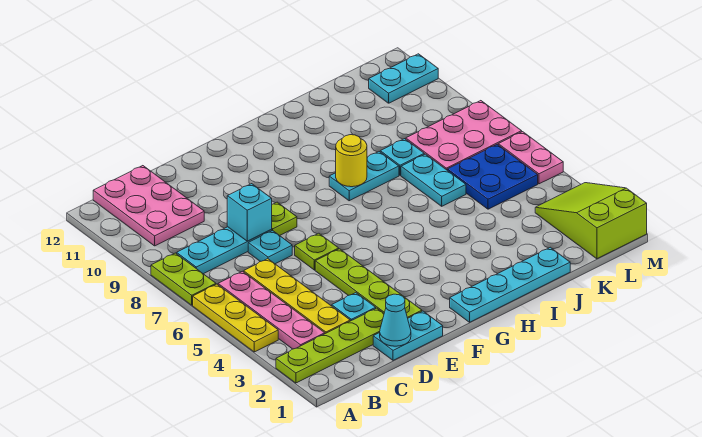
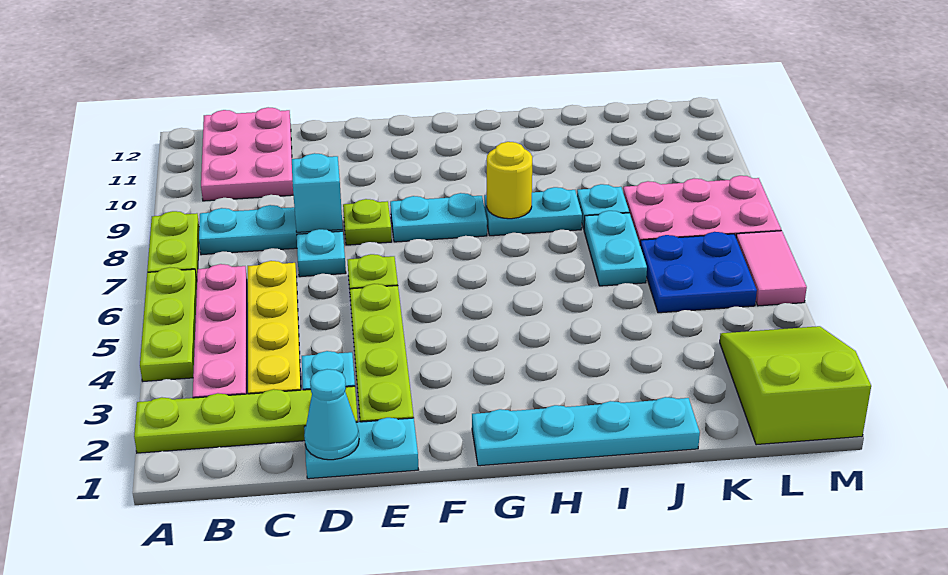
yellow plate A4:A6 level 1 -> lime plate A4:A6 level 1
cyan plate L11:M11 level 1 -> cyan plate F8:G8 level 1
pink plate M5:M6 level 1 -> pink tile M5:M6 level 1

